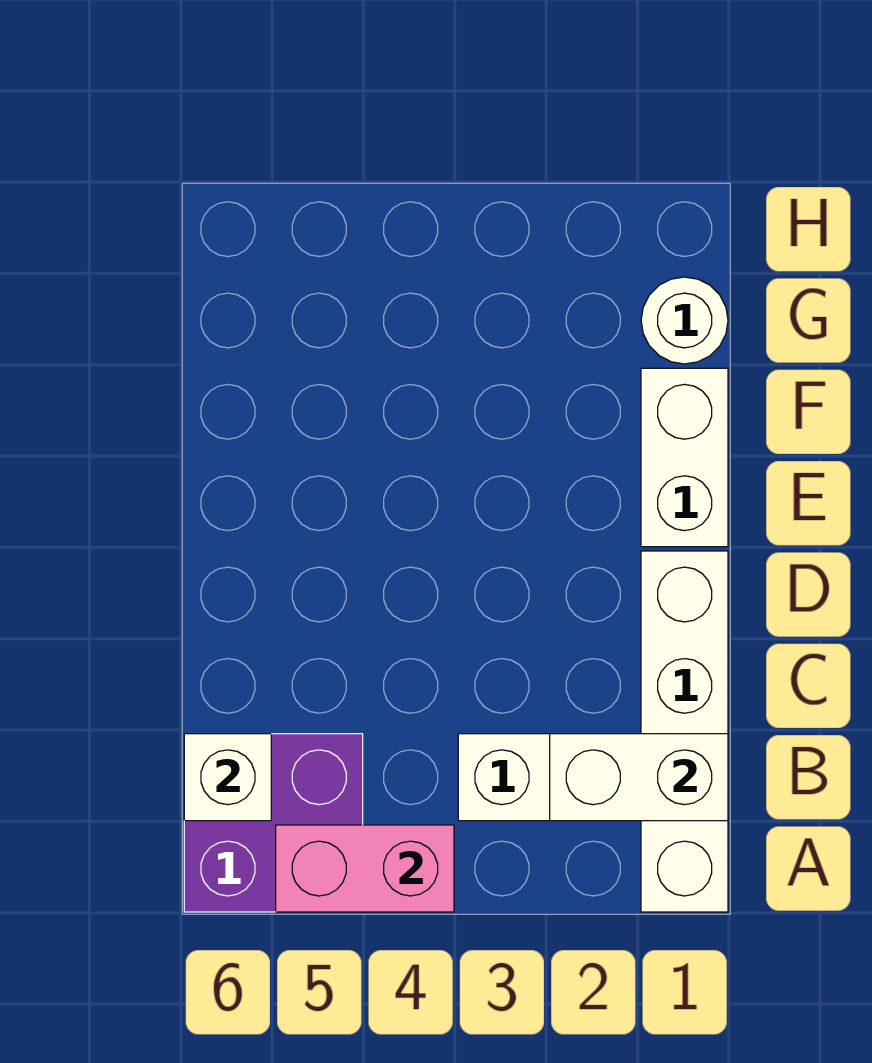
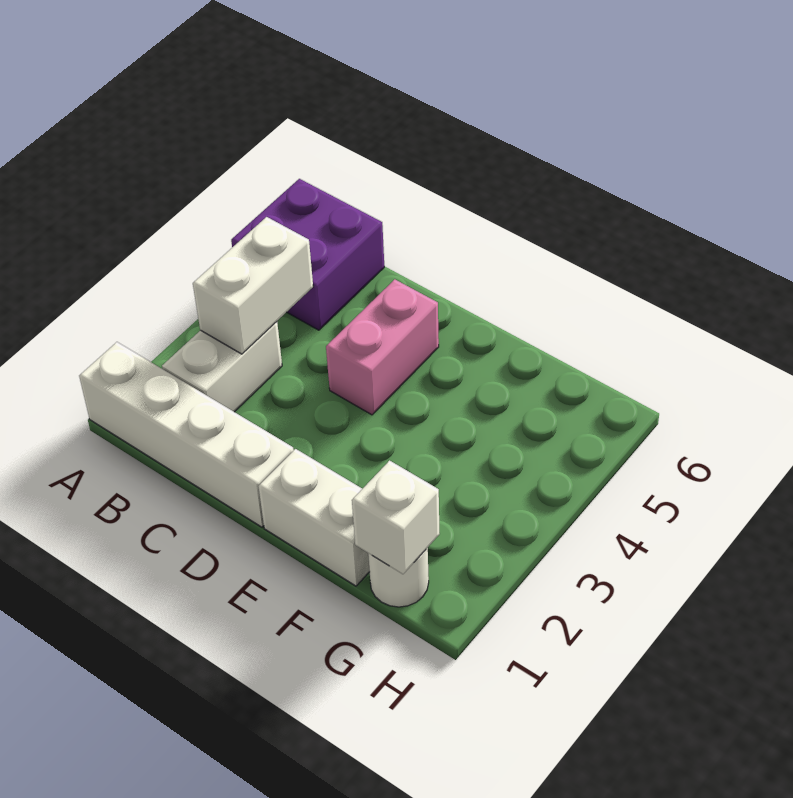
pink brick A4:A5 level 2 -> pink brick D4:D5 level 1
white brick B1:B2 level 2 -> white brick B3:B4 level 2
white brick B6 level 2 -> white brick G1 level 2

